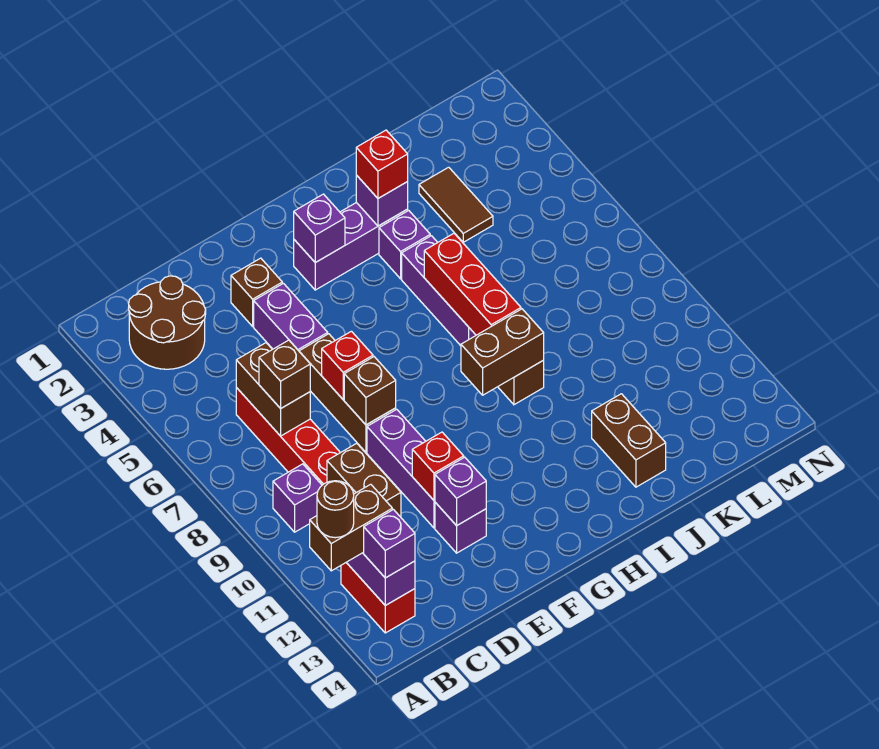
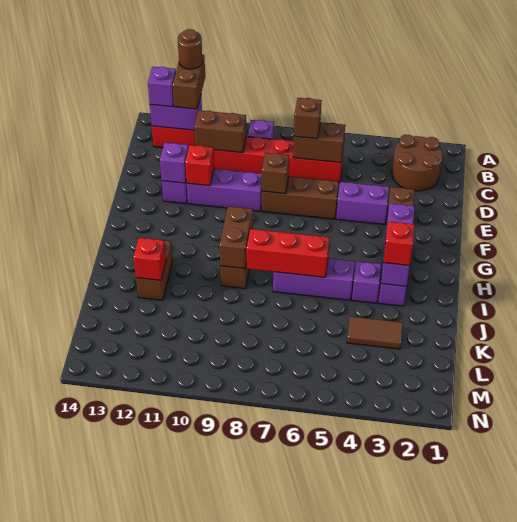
red brick E7 level 2 -> red brick J12 level 2
brown brick J12:J13 level 1 -> brown brick I12:J12 level 1

